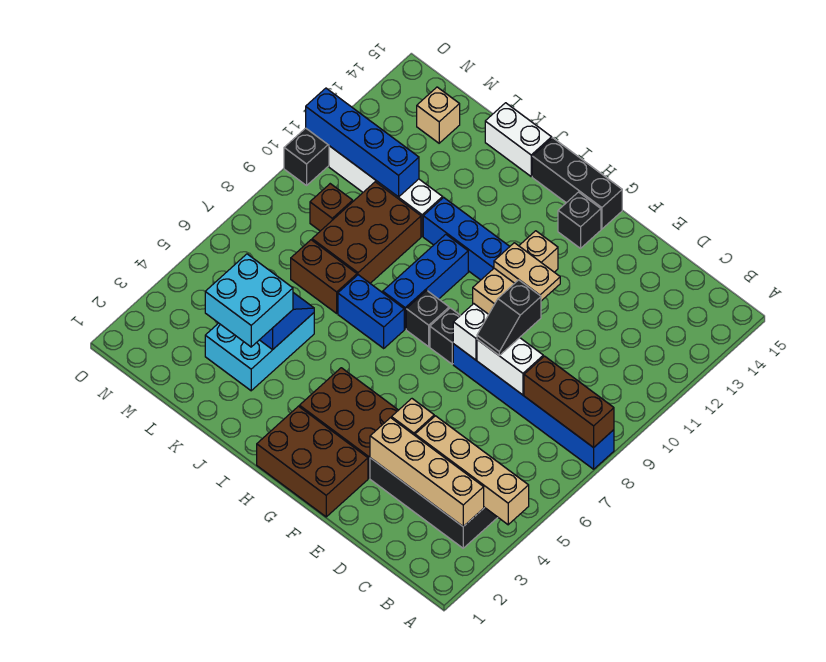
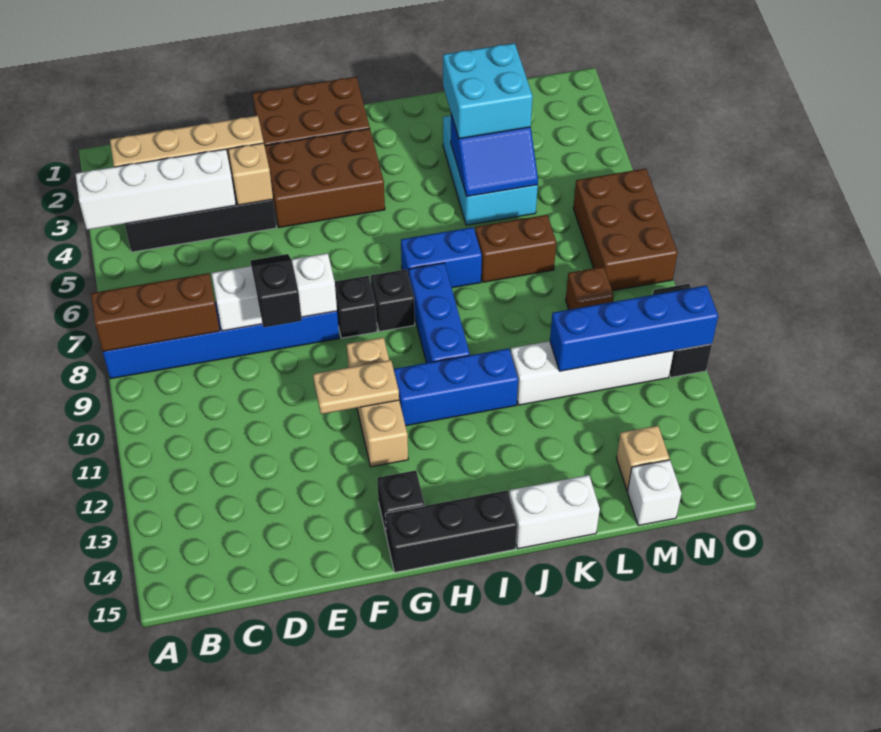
tan brick A4:D4 level 2 -> white brick A4:D4 level 2
brown brick K8:L10 level 1 -> brown brick N6:O8 level 1
none -> white brick M15 level 1

